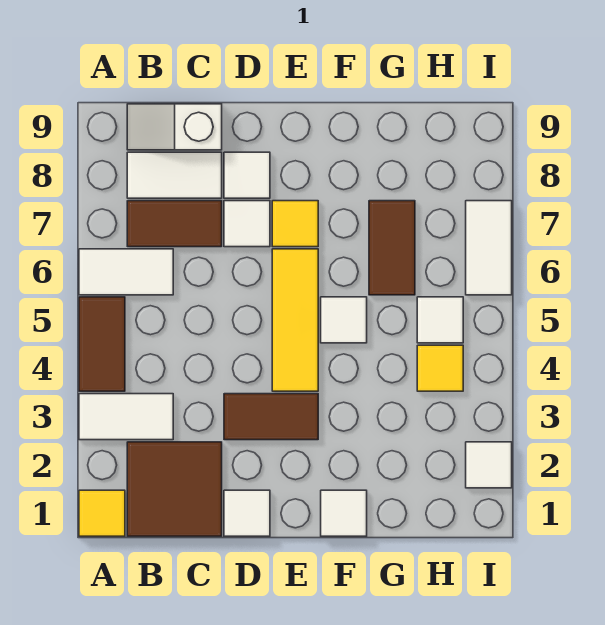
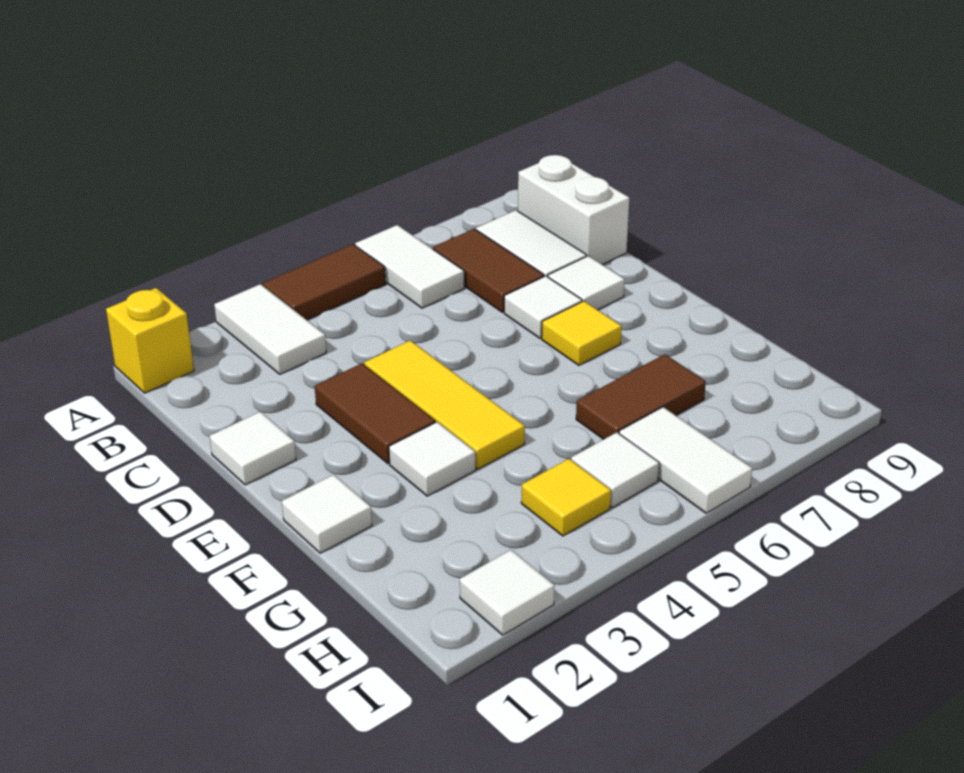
yellow tile A1 level 1 -> yellow brick A1 level 1
brown tile B1:C2 level 1 -> none
white slope B9:C9 level 1 top C -> white brick B9:C9 level 1
yellow tile E4:E6 level 1 -> yellow tile D4:F4 level 1
white tile F5 level 1 -> white tile F3 level 1
white tile I6:I7 level 1 -> white tile H6:I6 level 1

